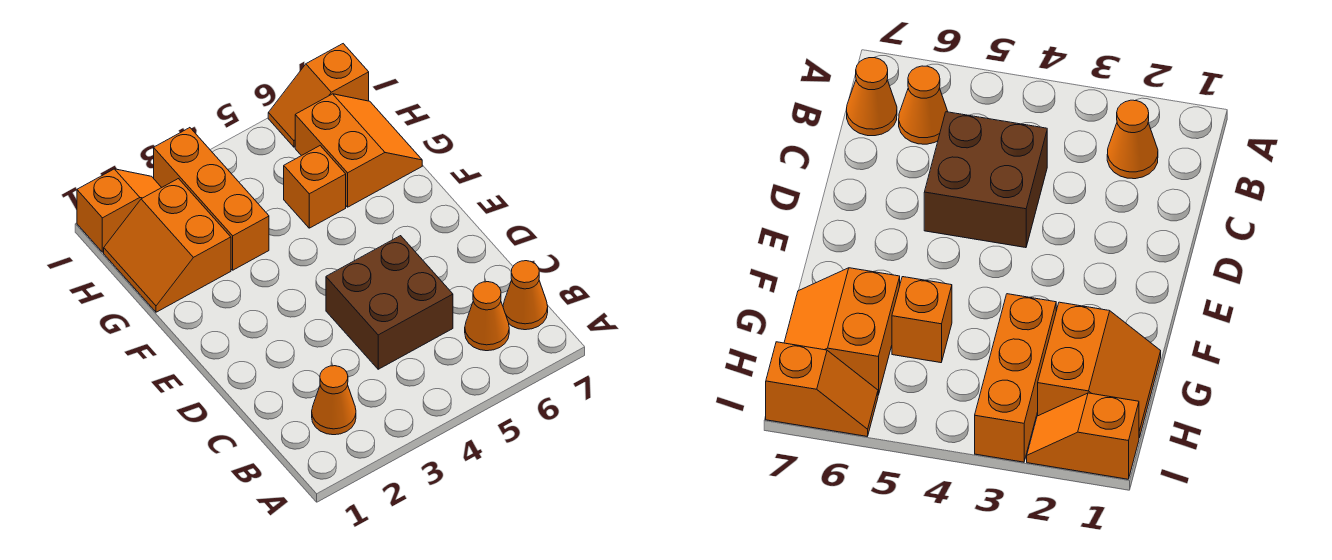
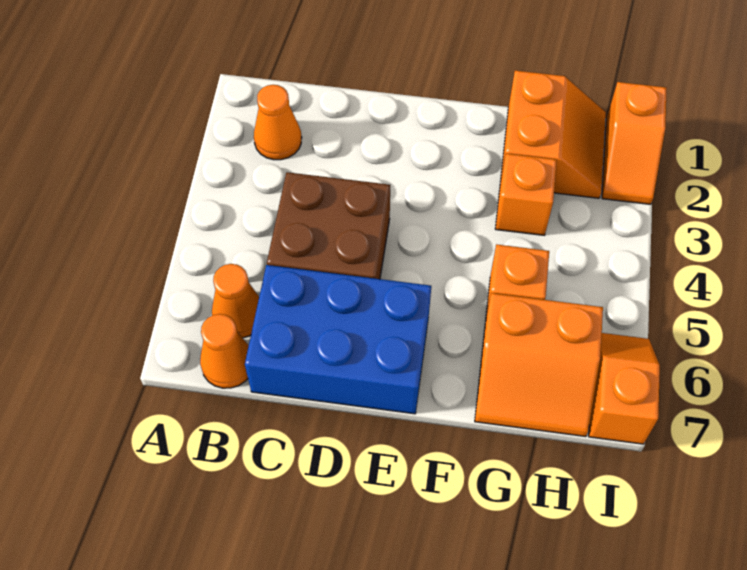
none -> blue brick C6:E7 level 1
orange slope G1:H2 level 1 top 2 -> orange slope G1:H2 level 1 top G
orange brick G3:I3 level 1 -> orange brick G3 level 1

